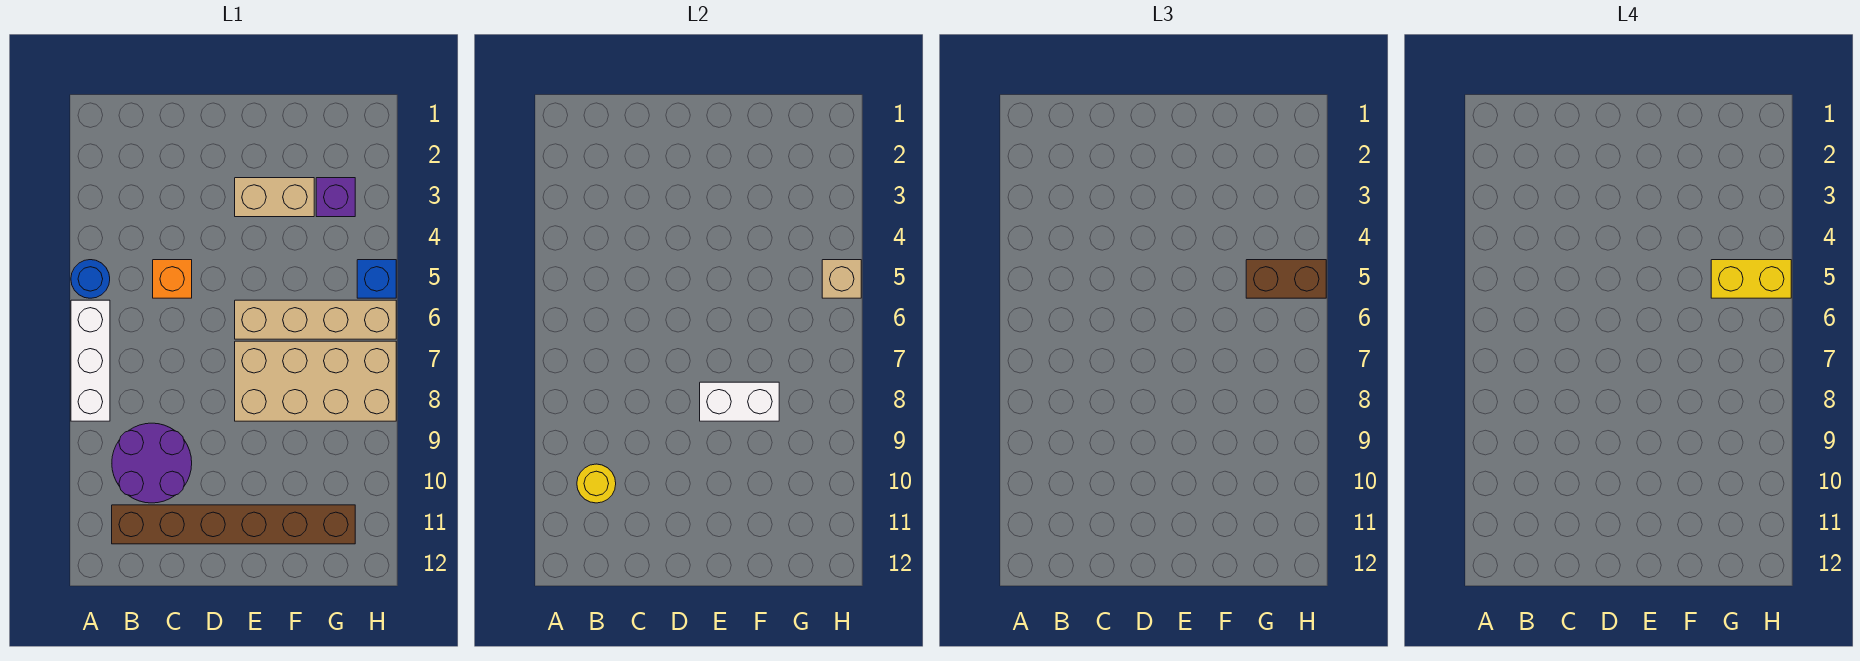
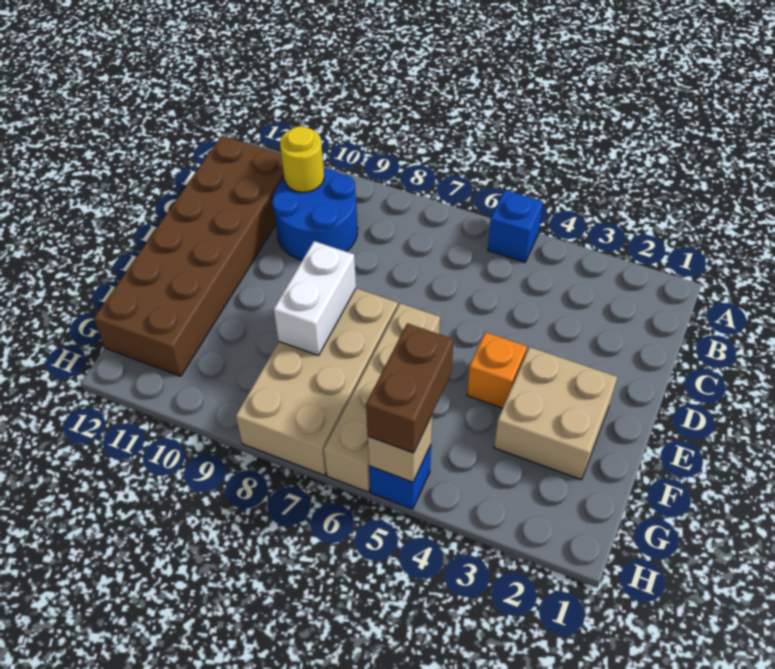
blue round brick A5 level 1 -> blue brick A5 level 1
white brick A6:A8 level 1 -> none
purple round brick B9:C10 level 1 -> blue round brick B9:C10 level 1
brown brick B11:G11 level 1 -> brown brick B11:G12 level 1
orange brick C5 level 1 -> orange brick E4 level 1
tan brick E3:F3 level 1 -> tan brick E2:F3 level 1
purple brick G3 level 1 -> none
yellow brick G5:H5 level 4 -> none

